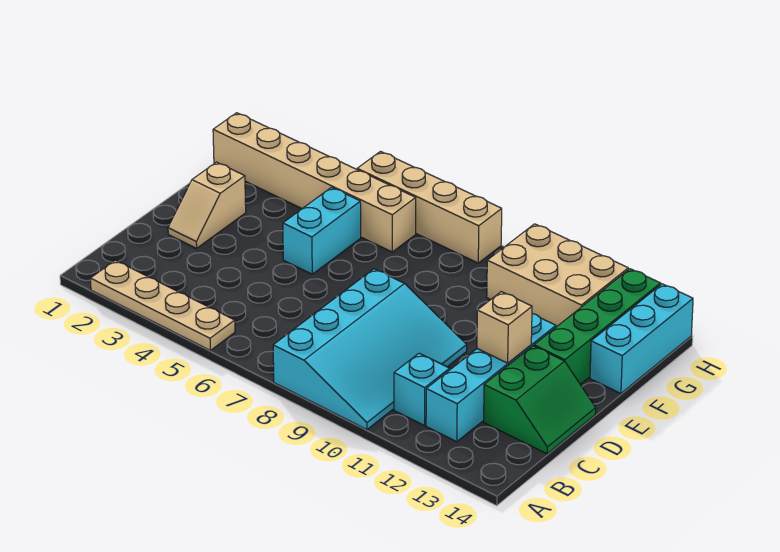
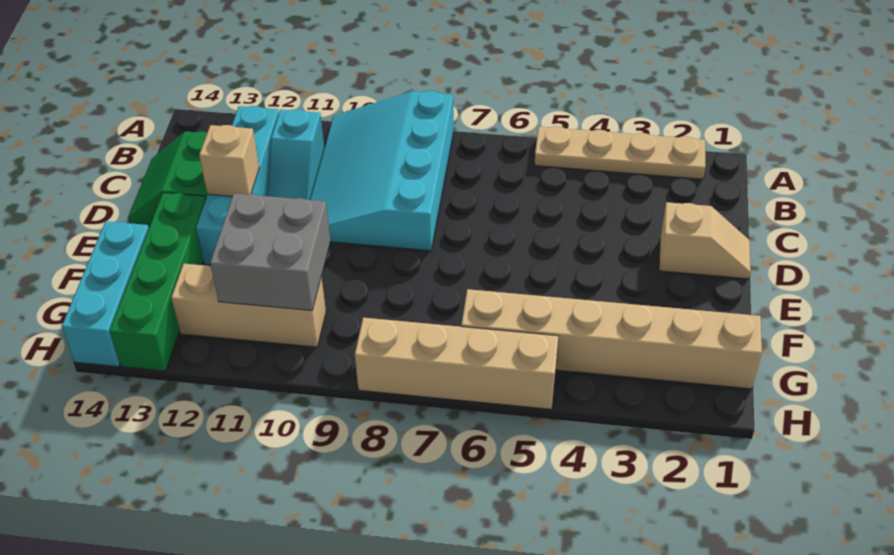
tan slope D2:E2 level 1 top E -> tan slope D1:D2 level 1 top 2
cyan brick E5:F5 level 1 -> none
none -> grey brick F10:G11 level 2
tan brick G10:H12 level 1 -> tan brick G10:G12 level 1

